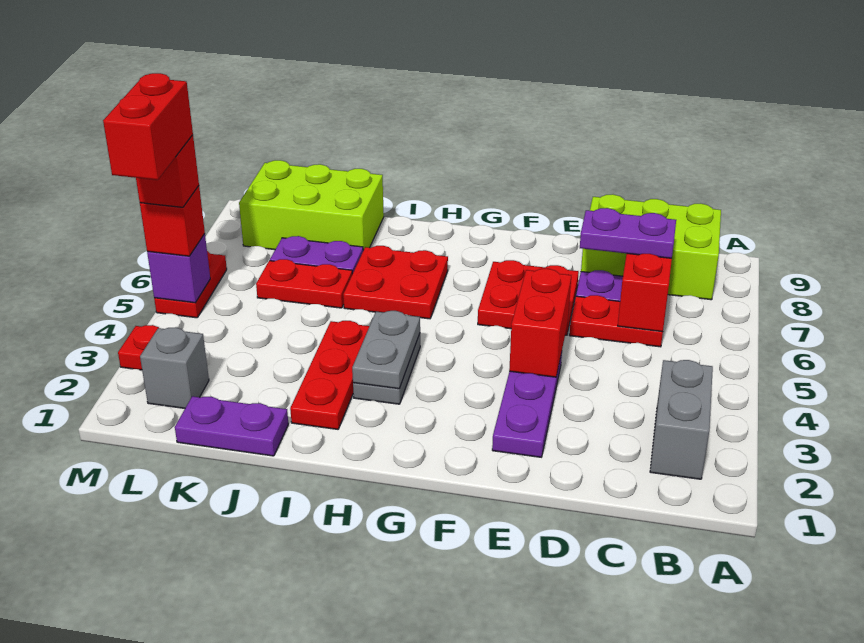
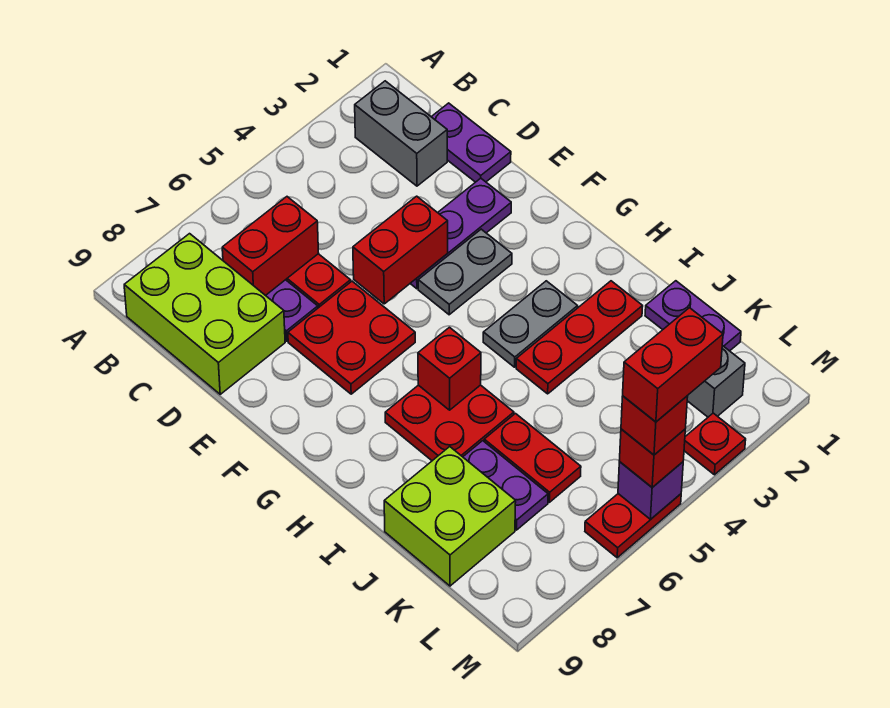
grey brick B2:B3 level 1 -> grey brick B2:C2 level 1
purple plate C7:D7 level 3 -> purple plate C1:D1 level 1
grey plate H3:H4 level 2 -> grey plate F3:F4 level 1
none -> red brick H6 level 2
lime brick J8:L9 level 1 -> lime brick J8:K9 level 1

